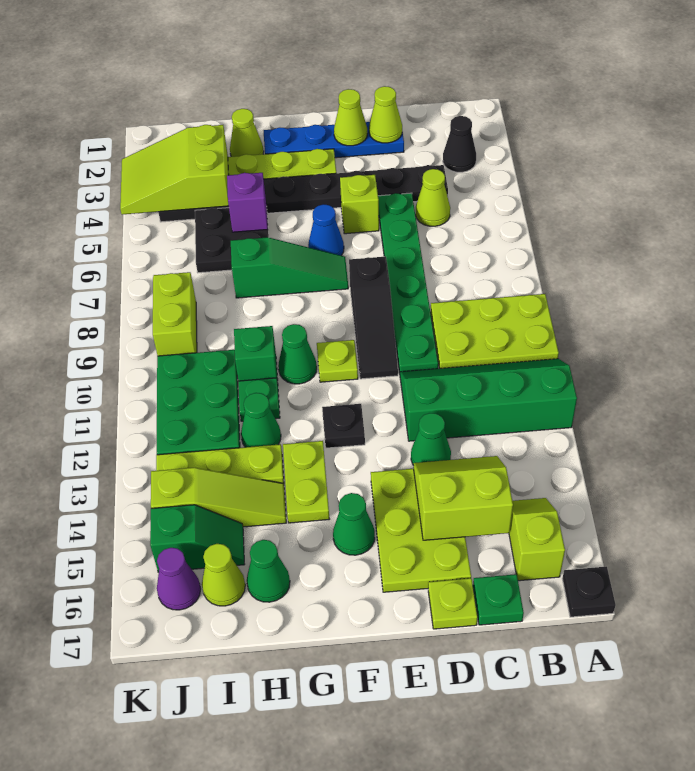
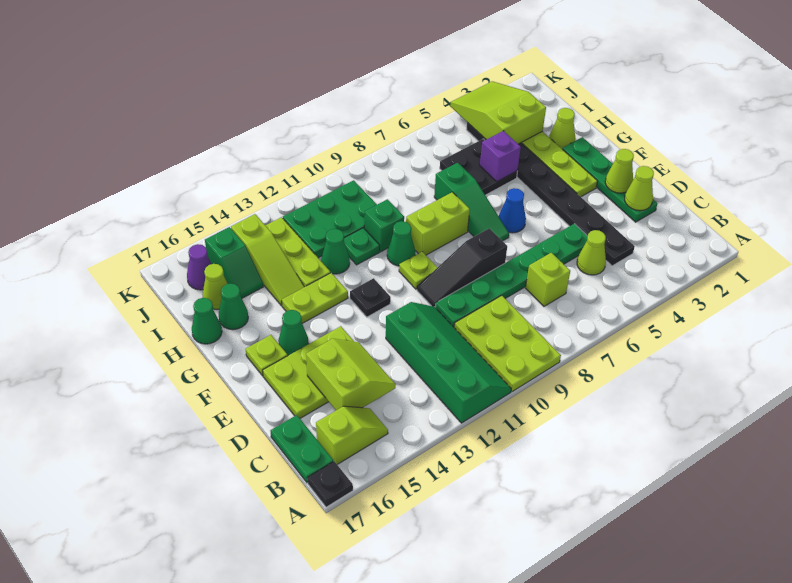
black cone B3 level 1 -> none
green plate C17 level 1 -> green plate B17:C17 level 1
blue plate D2:G2 level 1 -> green plate D2:G2 level 1
green cone D13 level 1 -> green cone H17 level 1
lime plate D17 level 1 -> lime plate F16 level 1
lime brick E5 level 1 -> lime brick C7 level 1
lime brick J8:J9 level 1 -> lime brick G8:G9 level 1

